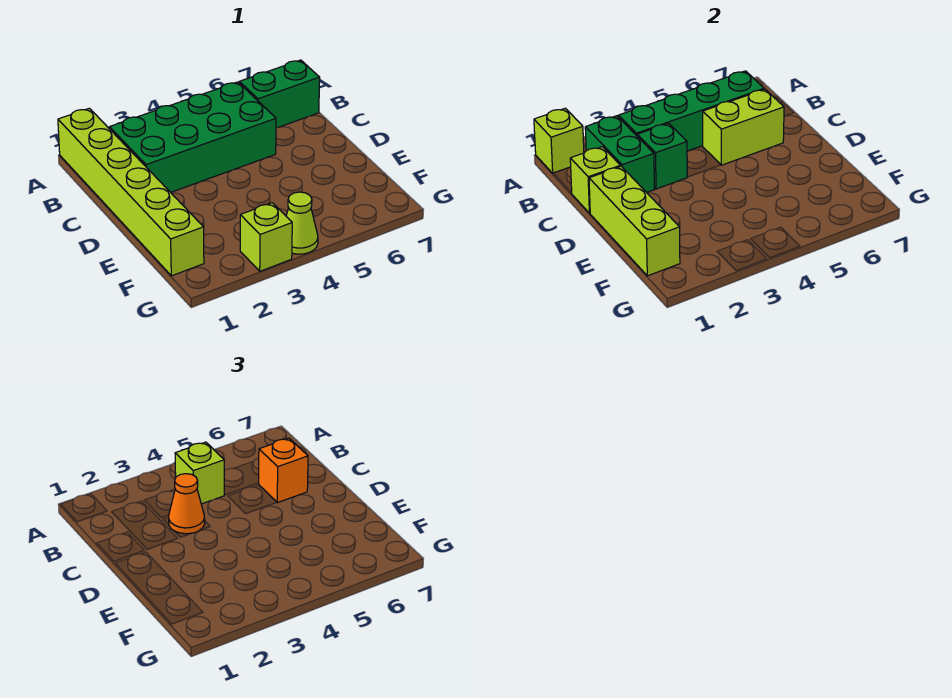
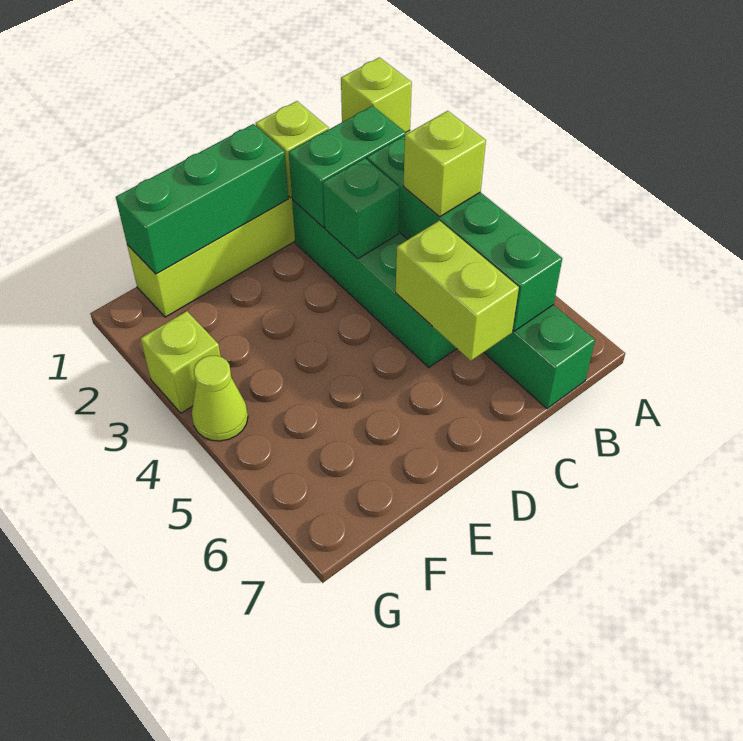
orange cone C3 level 3 -> none
orange brick C6 level 3 -> none
lime brick D1:F1 level 2 -> green brick D1:F1 level 2

